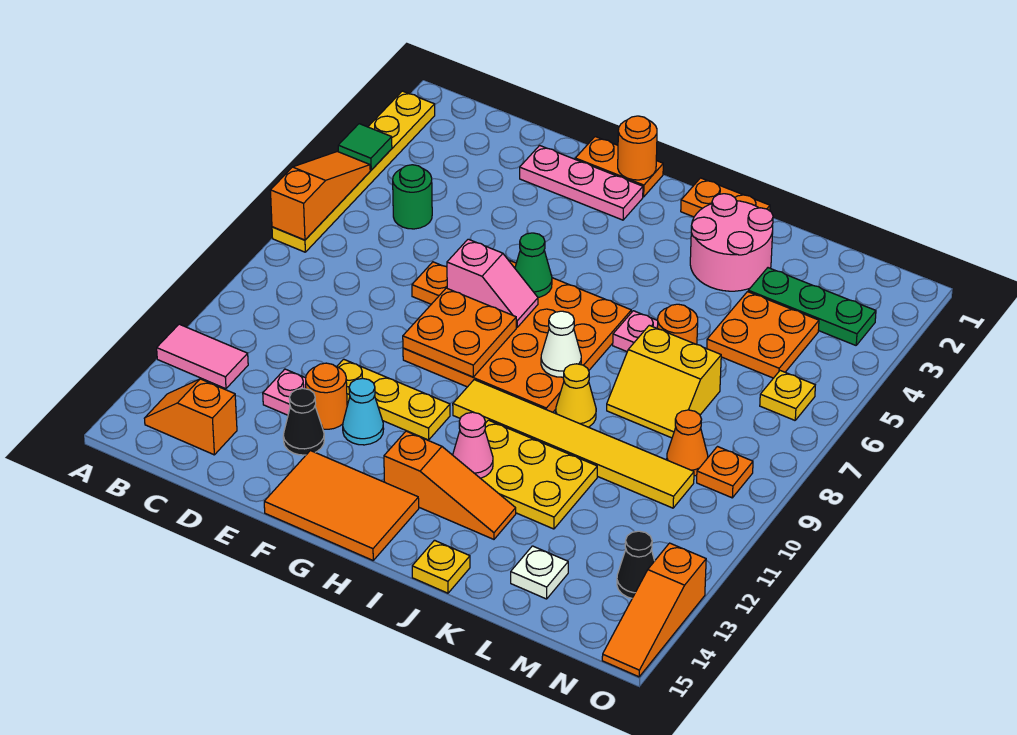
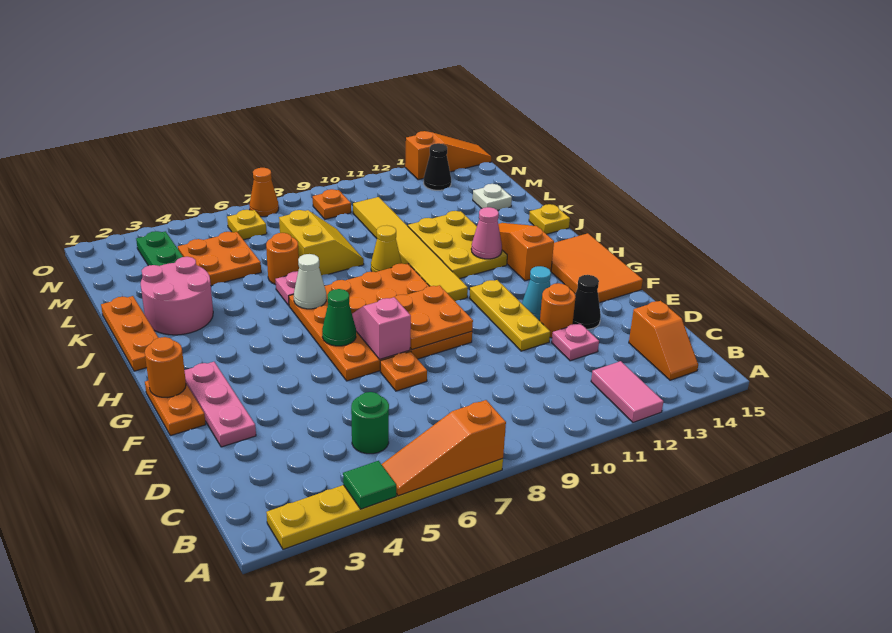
orange plate I1:J1 level 1 -> orange plate I1:K1 level 1
white cone I8 level 2 -> white cone I6 level 2
orange cone M9 level 1 -> orange cone O7 level 1

